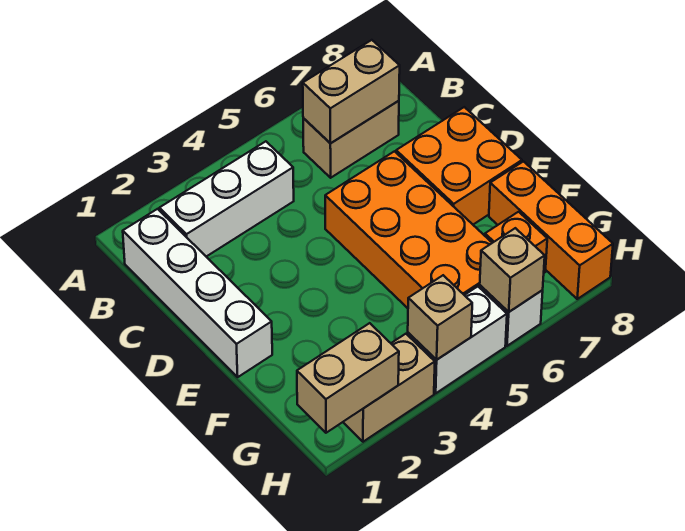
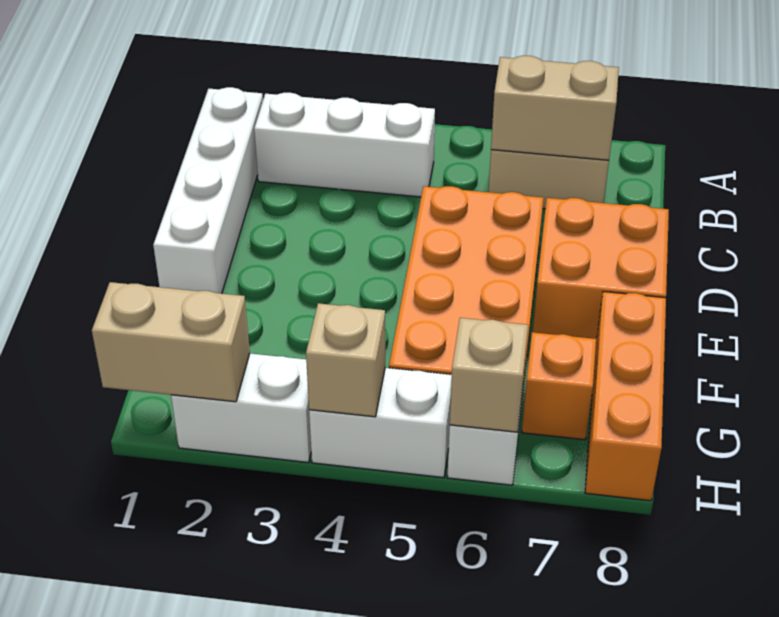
tan brick H2:H3 level 1 -> white brick H2:H3 level 1

